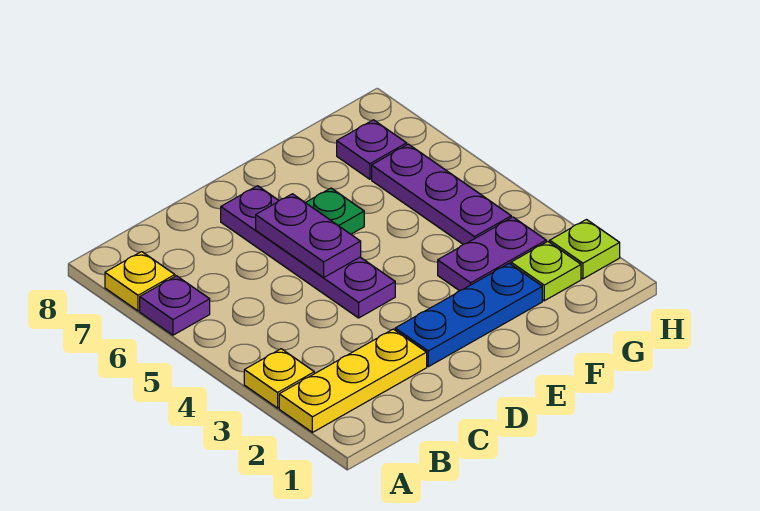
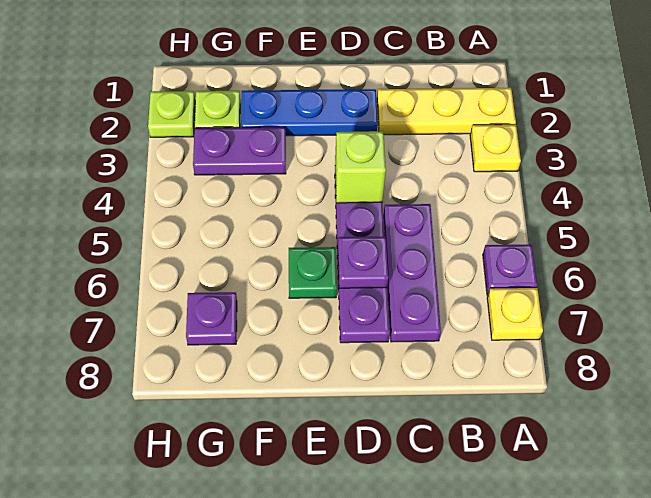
none -> lime brick D4 level 2
purple plate D5:D6 level 2 -> purple plate D6 level 2
purple plate G4:G6 level 1 -> purple plate C5:C7 level 1

